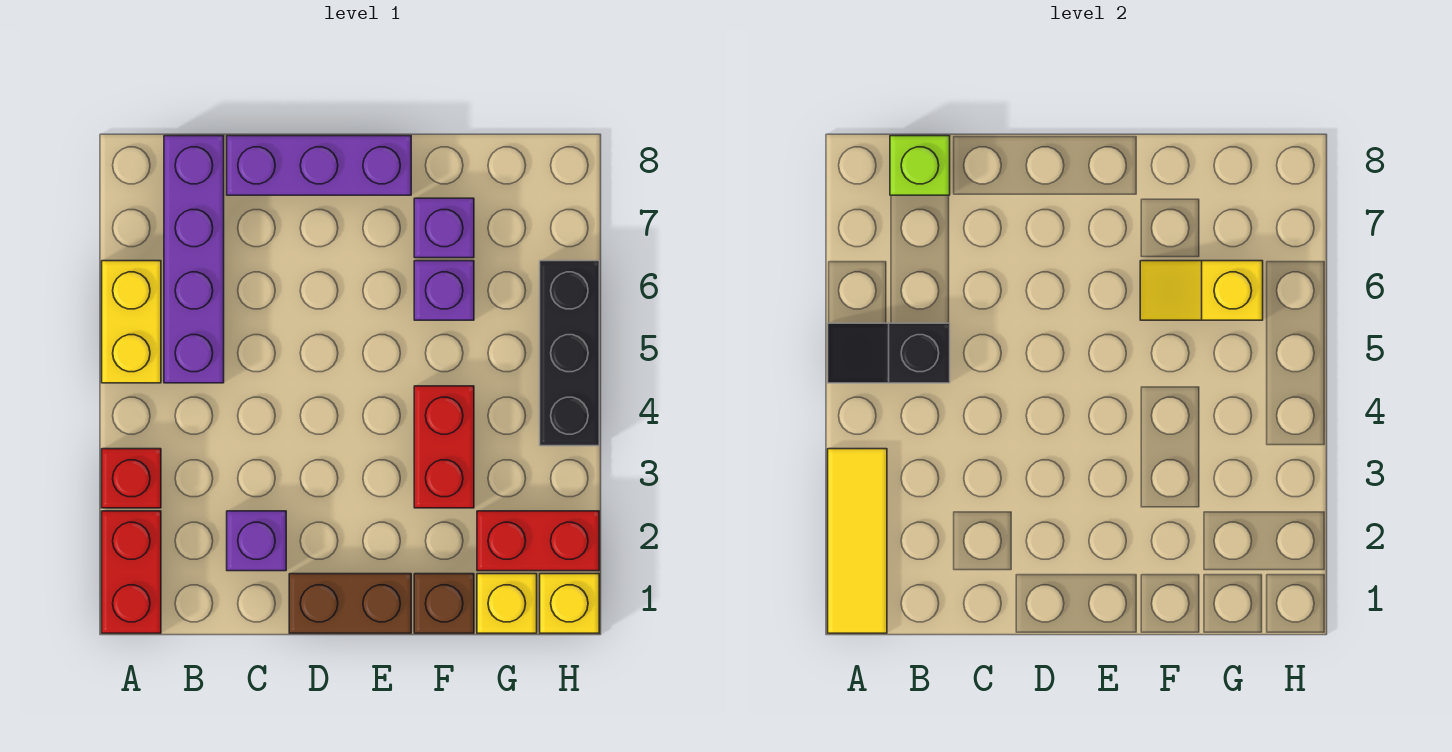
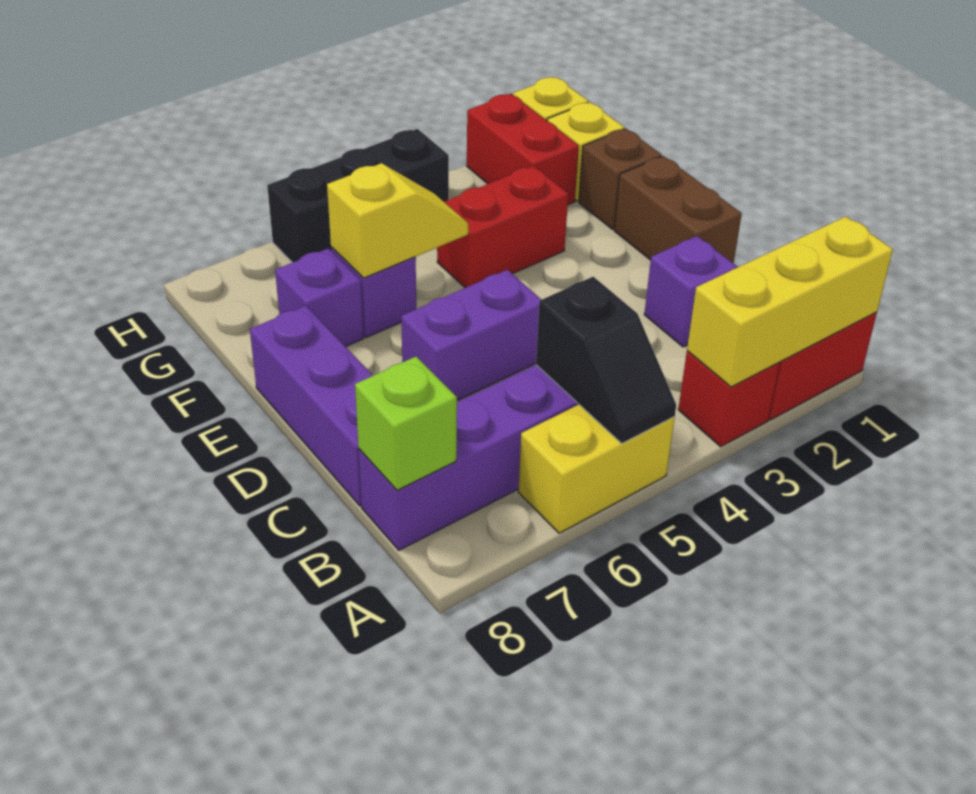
yellow tile A1:A3 level 2 -> yellow brick A1:A3 level 2
none -> purple brick D5:D6 level 1
yellow slope F6:G6 level 2 top G -> yellow slope F5:F6 level 2 top 6

